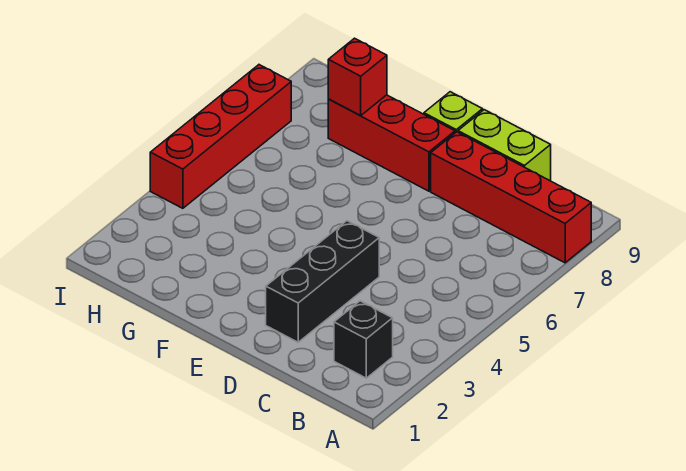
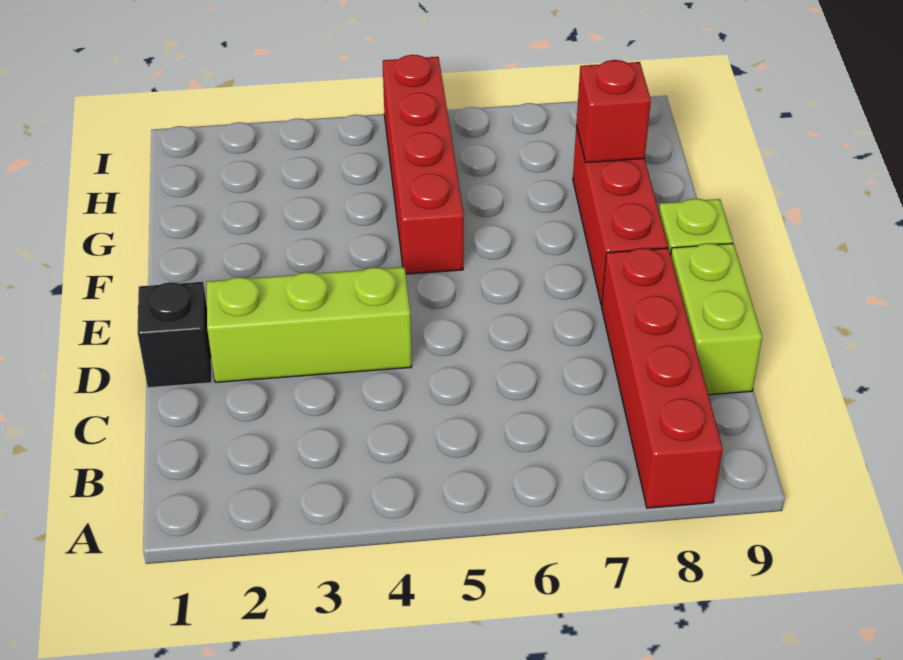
black brick B2 level 1 -> black brick D1 level 1
black brick D2:D4 level 1 -> lime brick D2:D4 level 1
red brick I4:I7 level 1 -> red brick F5:I5 level 1

